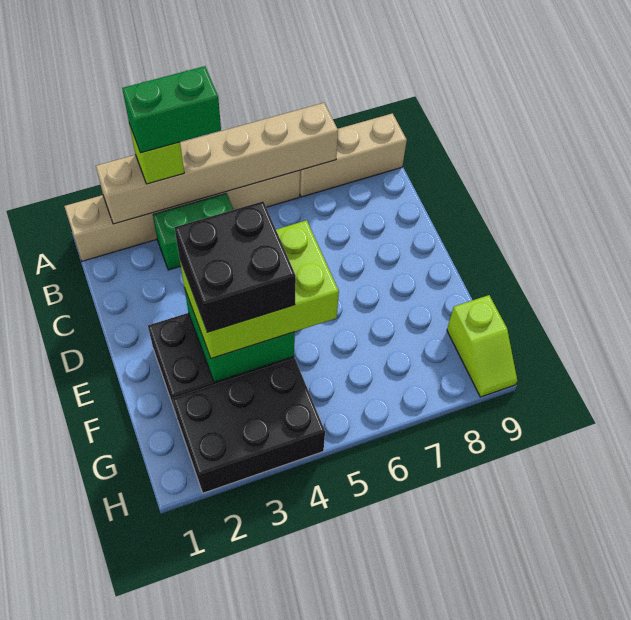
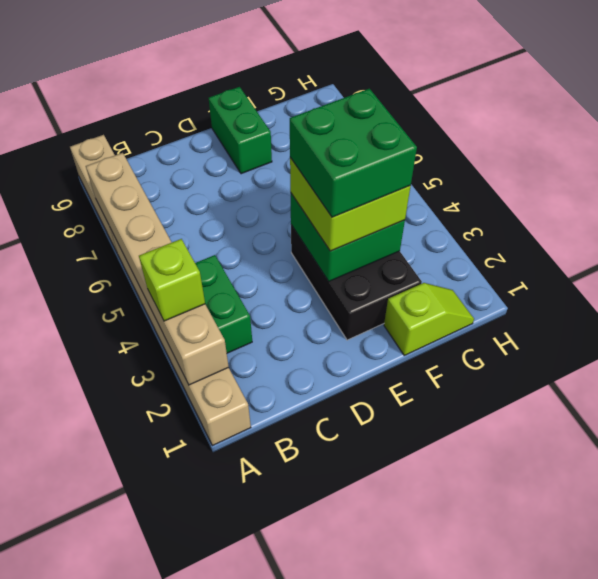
green brick A3:A4 level 4 -> green brick E8:E9 level 1
lime brick E3:F5 level 3 -> lime brick E3:F4 level 3
black brick E3:F4 level 4 -> green brick E3:F4 level 4
black brick G2:H4 level 1 -> none
lime slope G9:H9 level 1 top G -> lime slope F1:G1 level 1 top F

